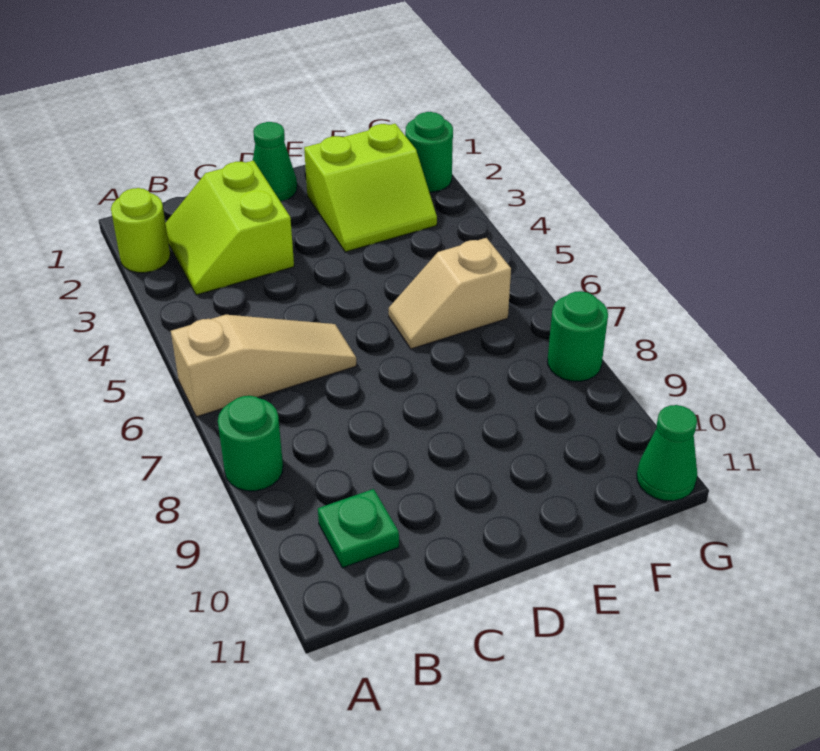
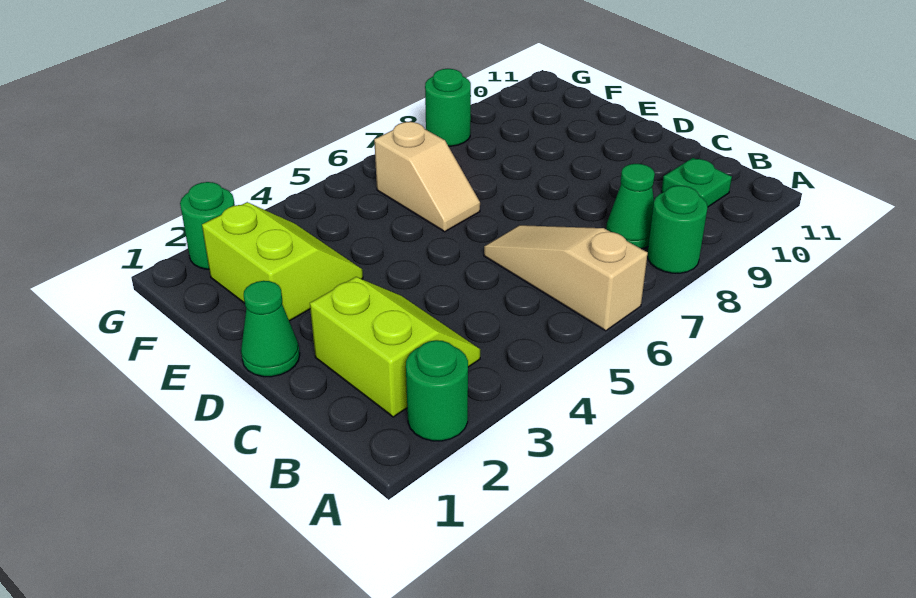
lime round brick A2 level 1 -> green round brick A2 level 1
lime slope B2:C3 level 1 top C -> lime slope B2:C3 level 1 top 2
green cone G11 level 1 -> green cone B8 level 1

